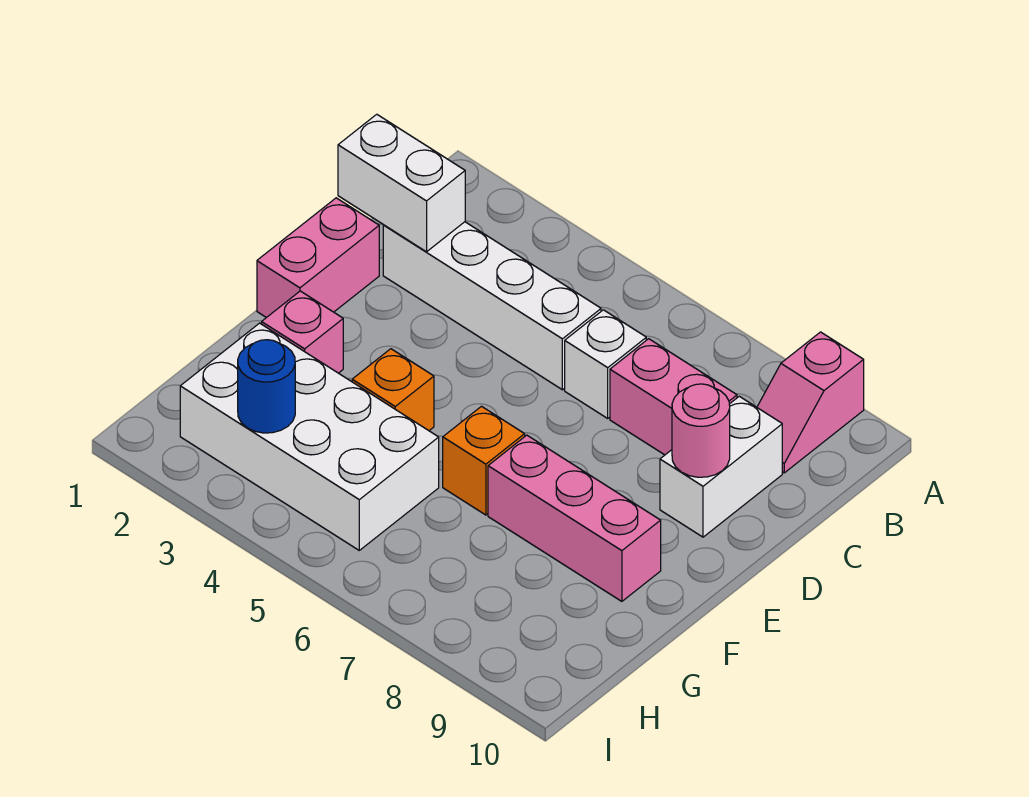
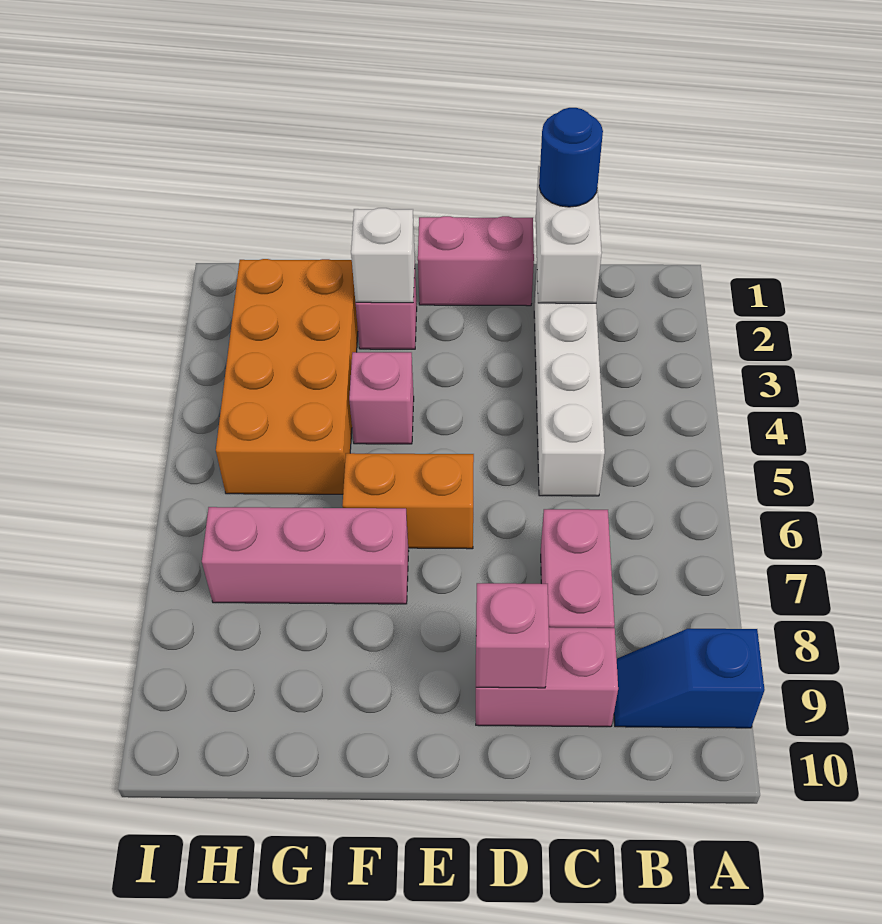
pink slope A9:B9 level 1 top A -> blue slope A9:B9 level 1 top A
white brick C6 level 1 -> white brick F2 level 2
white brick C9:D9 level 1 -> pink brick C9:D9 level 1
pink round brick D9 level 2 -> pink brick D9 level 2
orange brick F4 level 1 -> pink brick F4 level 1
orange brick F6 level 1 -> orange brick E6:F6 level 1
pink brick F7:F9 level 1 -> pink brick F7:H7 level 1
white brick G2:H5 level 1 -> orange brick G2:H5 level 1
blue round brick H3 level 2 -> blue round brick C1 level 3

